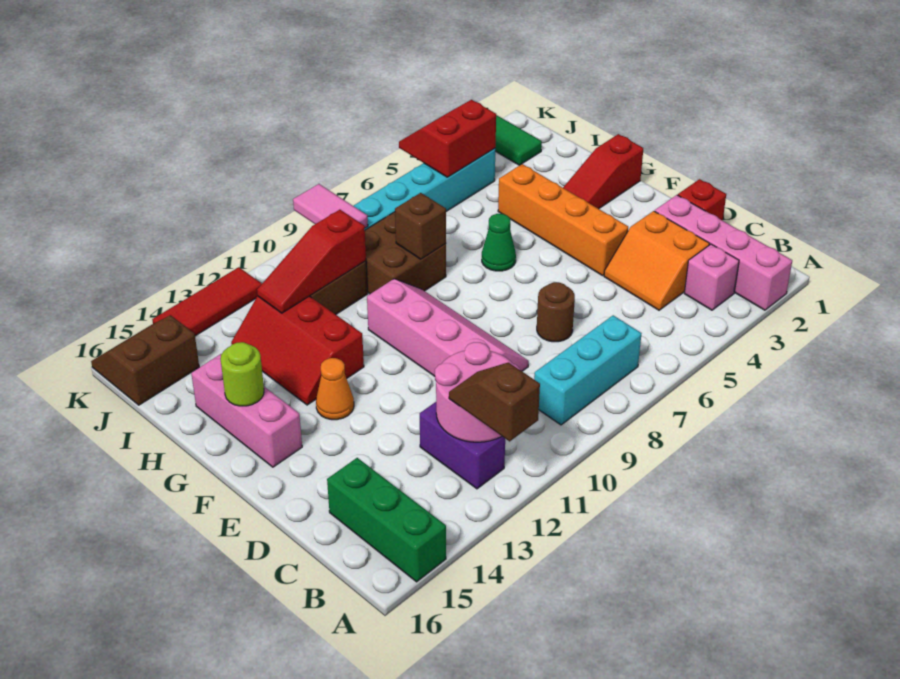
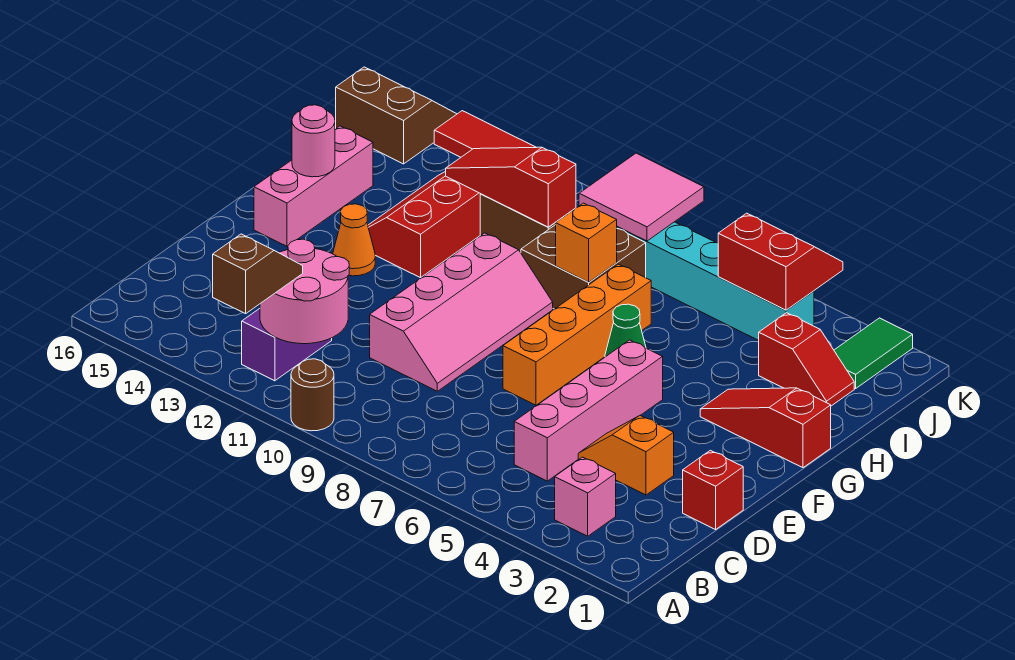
pink brick A2:D2 level 1 -> pink brick C5:F5 level 1
green brick A15:C15 level 1 -> none
cyan brick B7:B9 level 1 -> none
orange slope C3:D4 level 1 top 3 -> orange slope D3:D4 level 1 top 3
brown round brick D7 level 1 -> brown round brick A10 level 1
orange brick E4:H4 level 1 -> orange brick E7:H7 level 1
lime round brick G15 level 2 -> pink round brick G15 level 2
brown brick H8 level 2 -> orange brick H8 level 2
none -> red slope I2:I3 level 1 top 3
pink tile J9:K9 level 2 -> pink tile J8:K9 level 2

